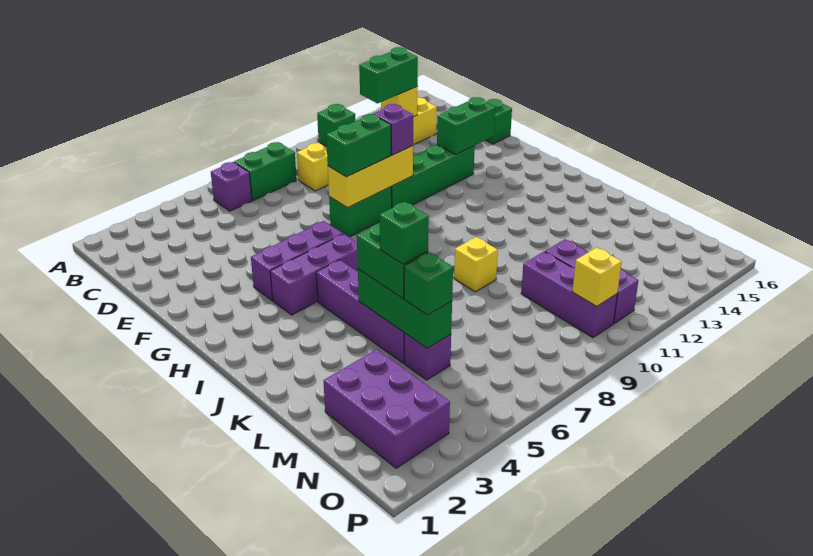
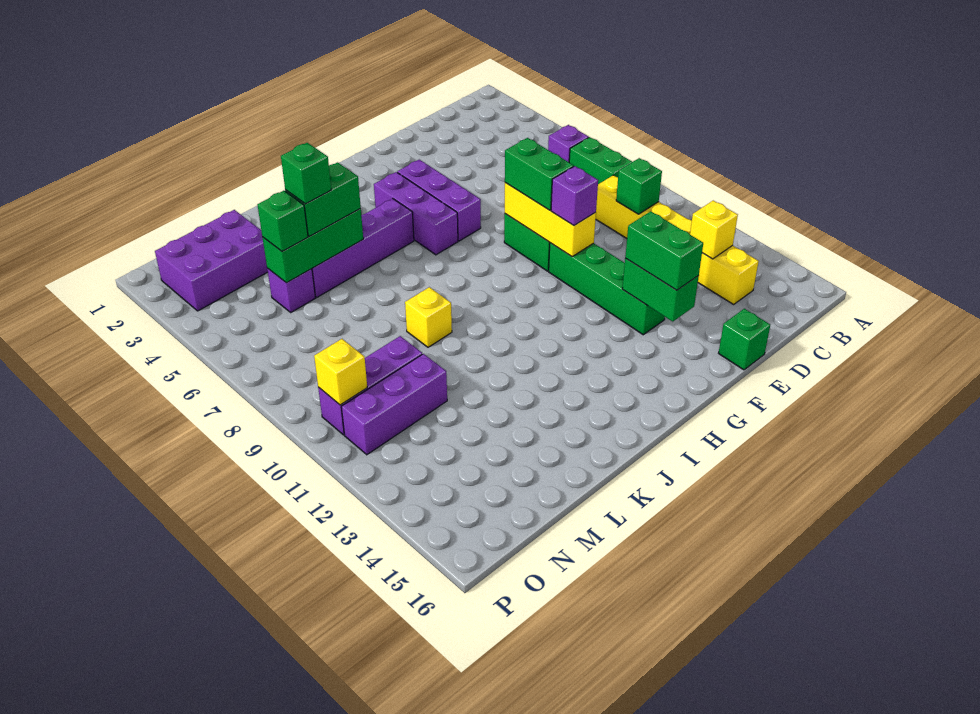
green brick C12:C13 level 3 -> green brick F13:F14 level 3

